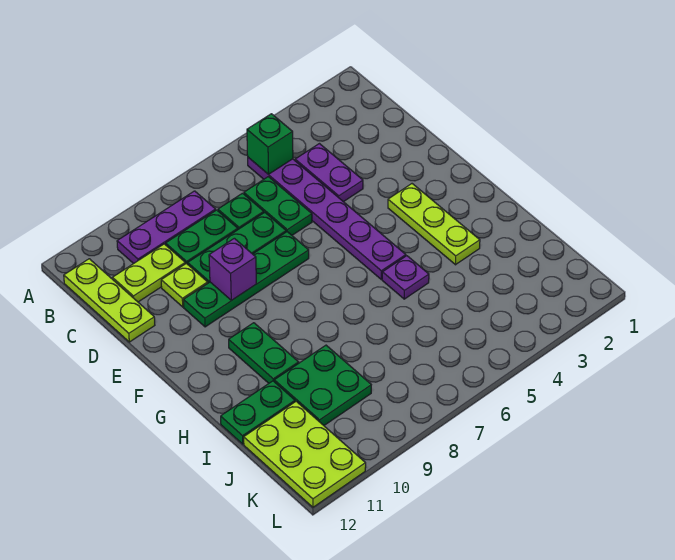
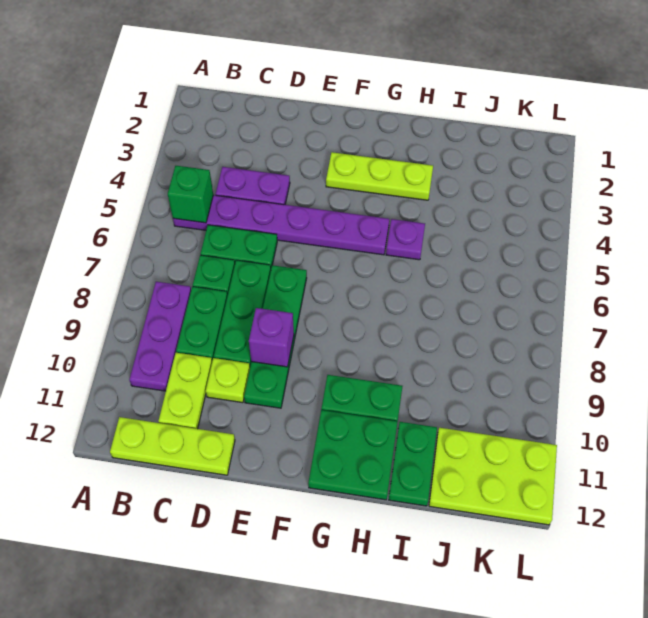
green plate I9:J10 level 1 -> green plate G11:H12 level 1

